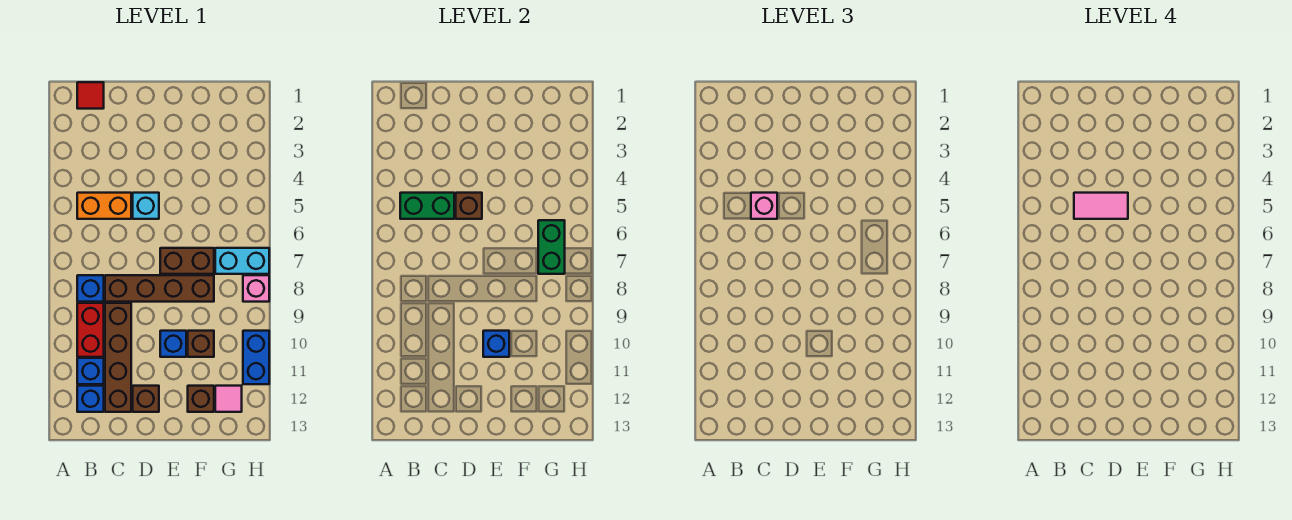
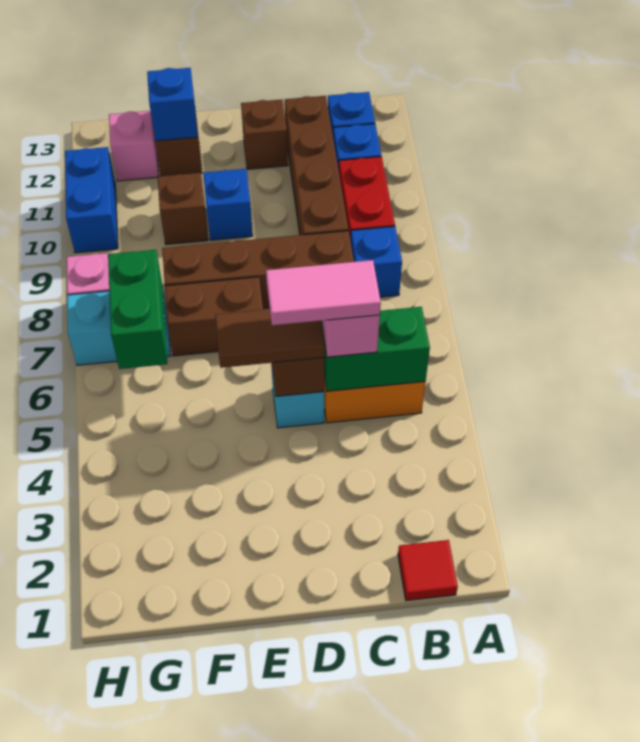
none -> brown tile D5:E5 level 3
blue brick E10 level 2 -> blue brick F12 level 2
pink tile G12 level 1 -> pink brick G12 level 1

